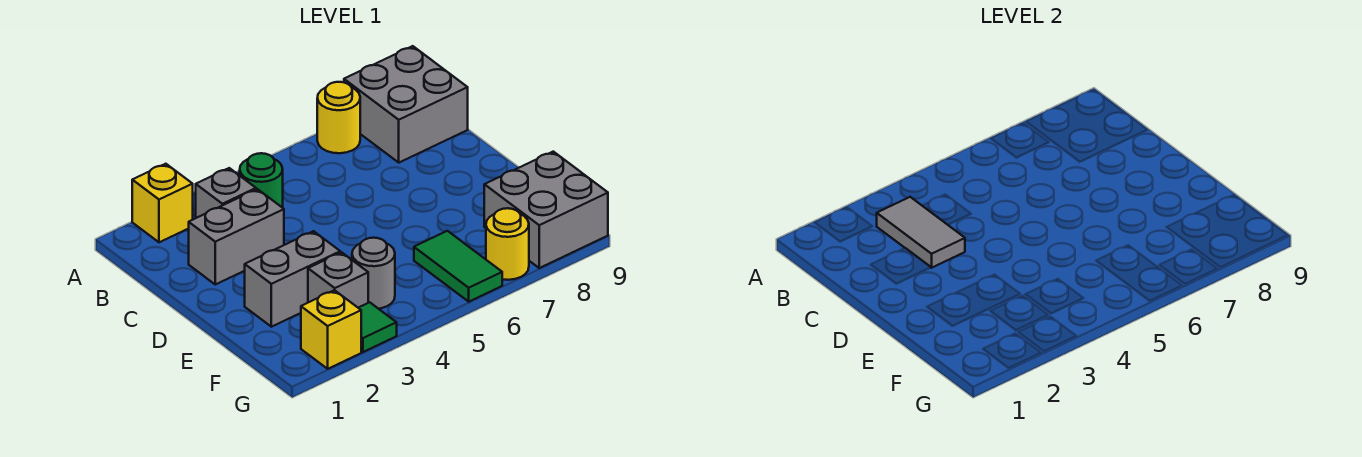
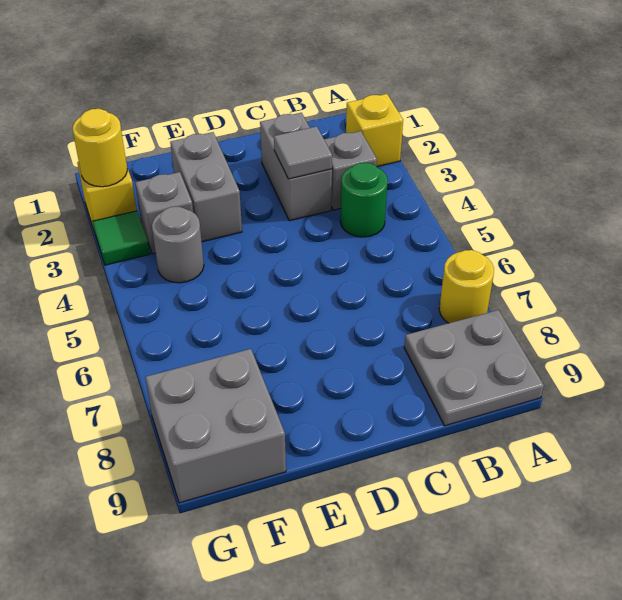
grey brick A8:B9 level 1 -> grey plate A8:B9 level 1
grey tile B3:C3 level 2 -> grey tile C3 level 2
green tile F6:G6 level 1 -> none
yellow round brick G7 level 1 -> yellow round brick G2 level 2

